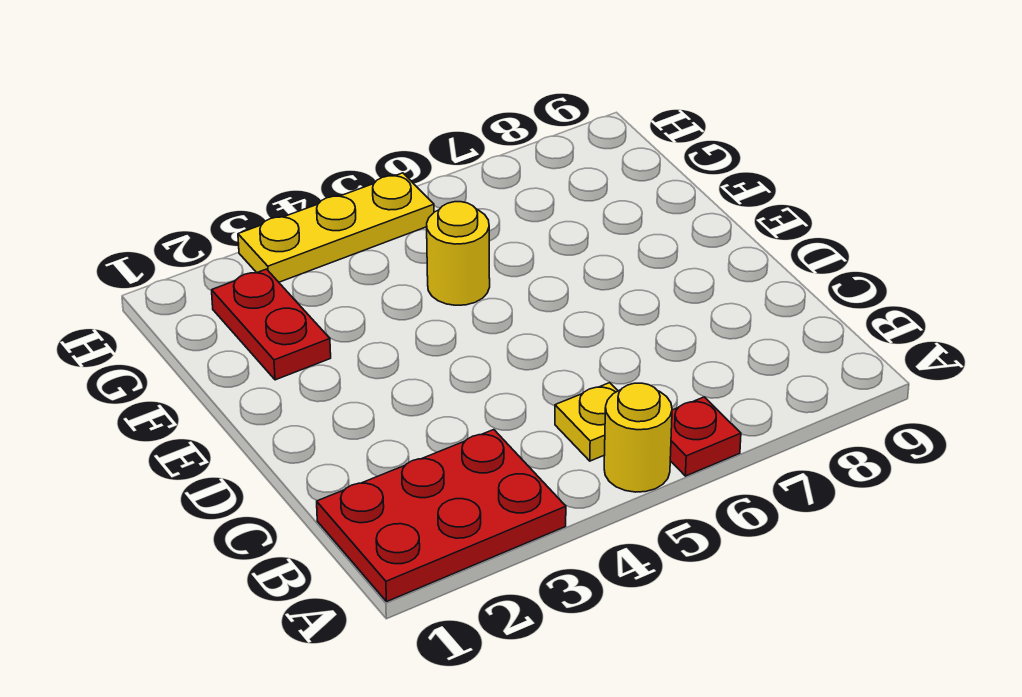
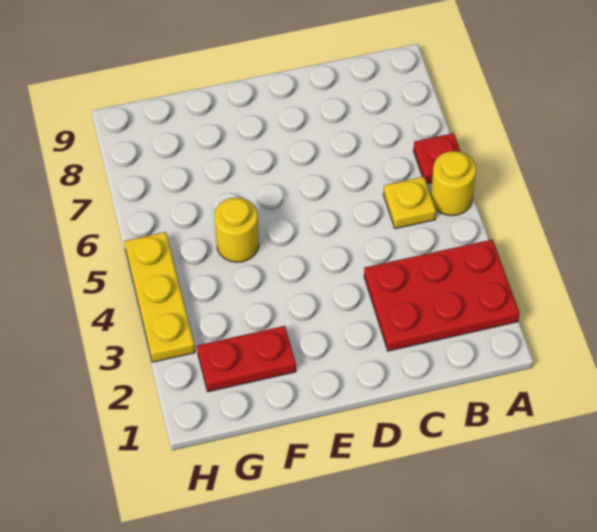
red plate A1:B3 level 1 -> red plate A2:C3 level 1

